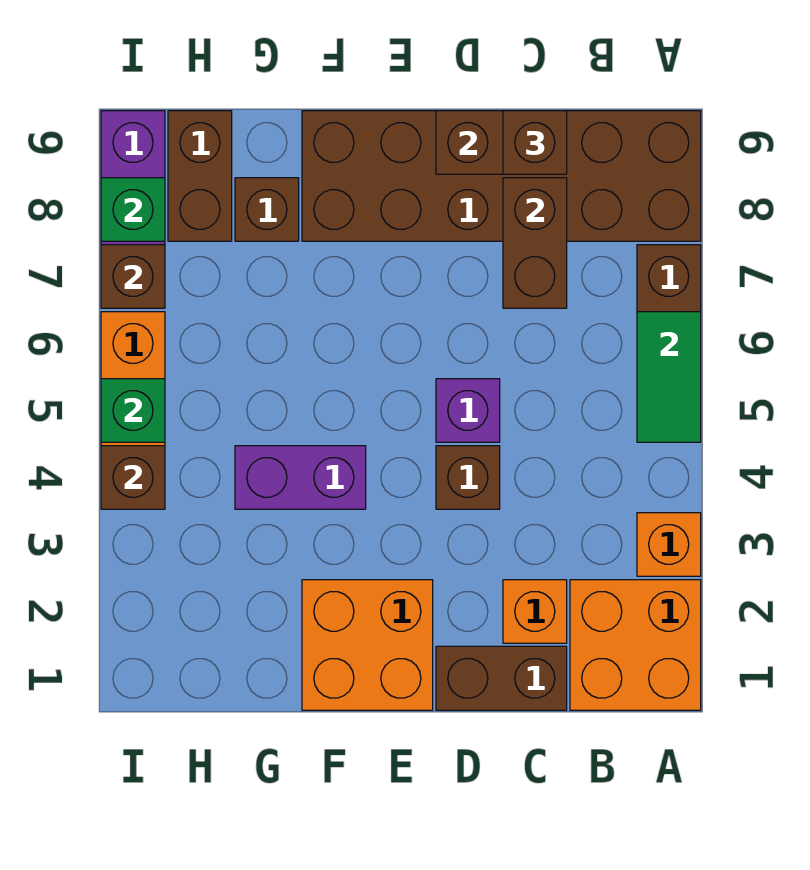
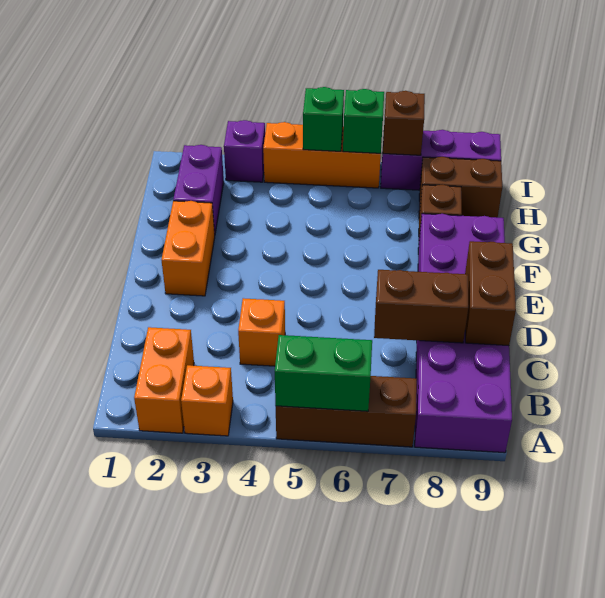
orange brick A1:B2 level 1 -> orange brick A2:B2 level 1
green tile A5:A6 level 2 -> green brick A5:A6 level 2
brown brick A8:F9 level 1 -> purple brick A8:F9 level 1
brown brick C1:D1 level 1 -> none
orange brick C2 level 1 -> orange brick C4 level 1
brown brick C9 level 3 -> none
brown brick D4 level 1 -> none
purple brick D5 level 1 -> purple brick I3 level 1
orange brick E1:F2 level 1 -> orange brick E2:F2 level 1
purple brick F4:G4 level 1 -> purple brick G2:H2 level 1
brown brick I4 level 2 -> none
green brick I8 level 2 -> green brick I6 level 2

